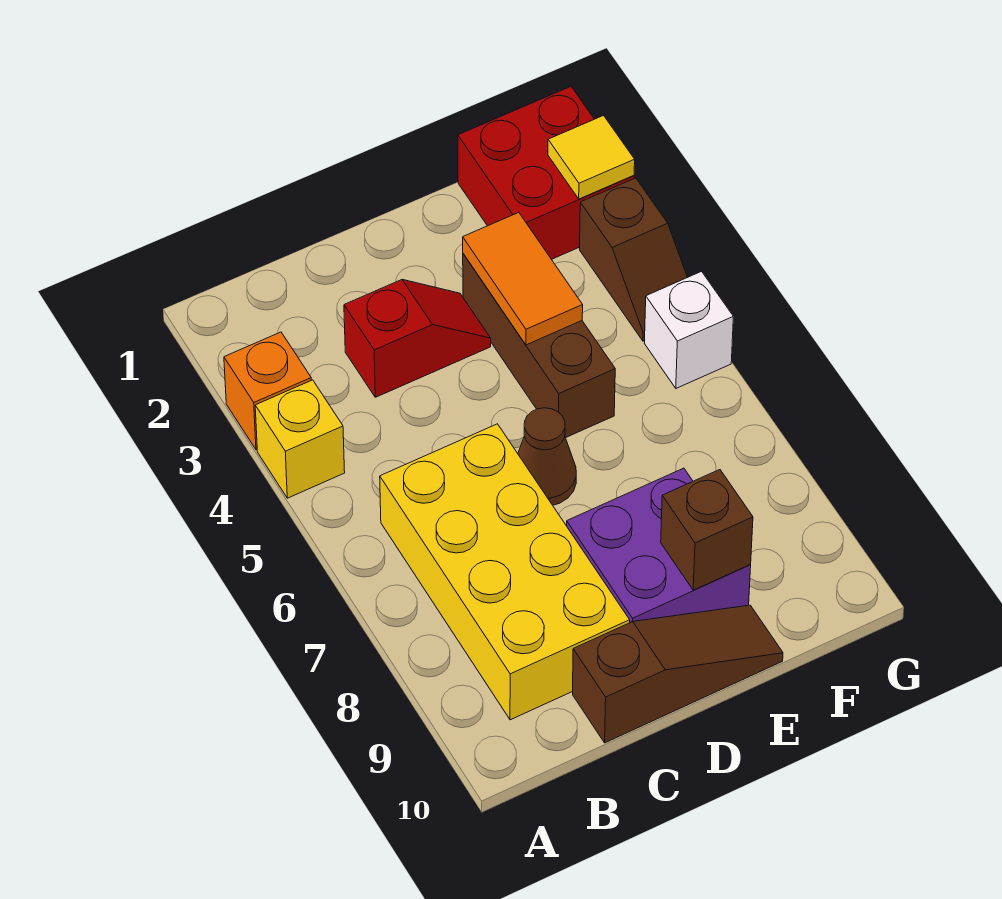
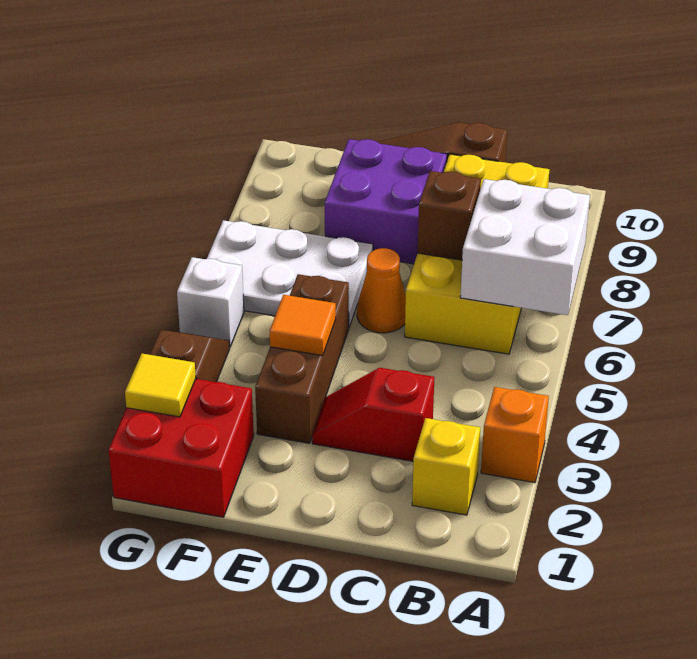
yellow brick A4 level 1 -> yellow brick B2 level 1
none -> white brick A6:B7 level 2
brown cone D6 level 1 -> orange cone D6 level 1
orange tile E3:E4 level 2 -> orange tile E4 level 2
none -> white plate E6:G7 level 1
brown brick E9 level 2 -> brown brick C7 level 2

